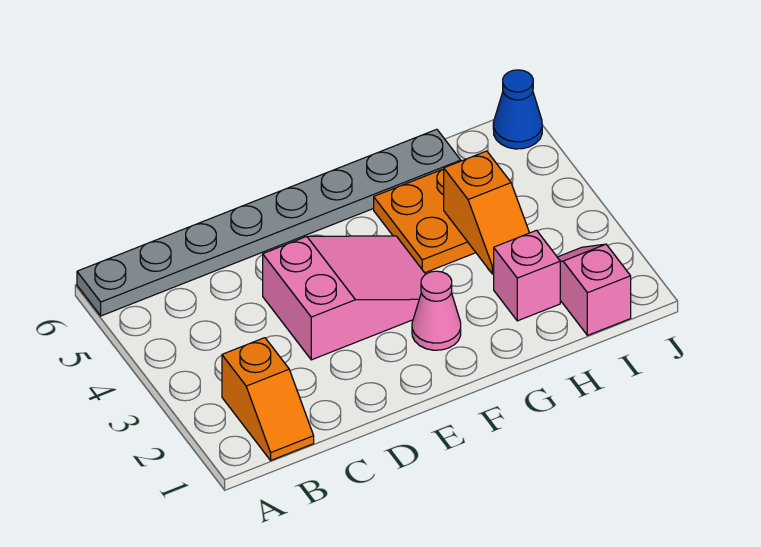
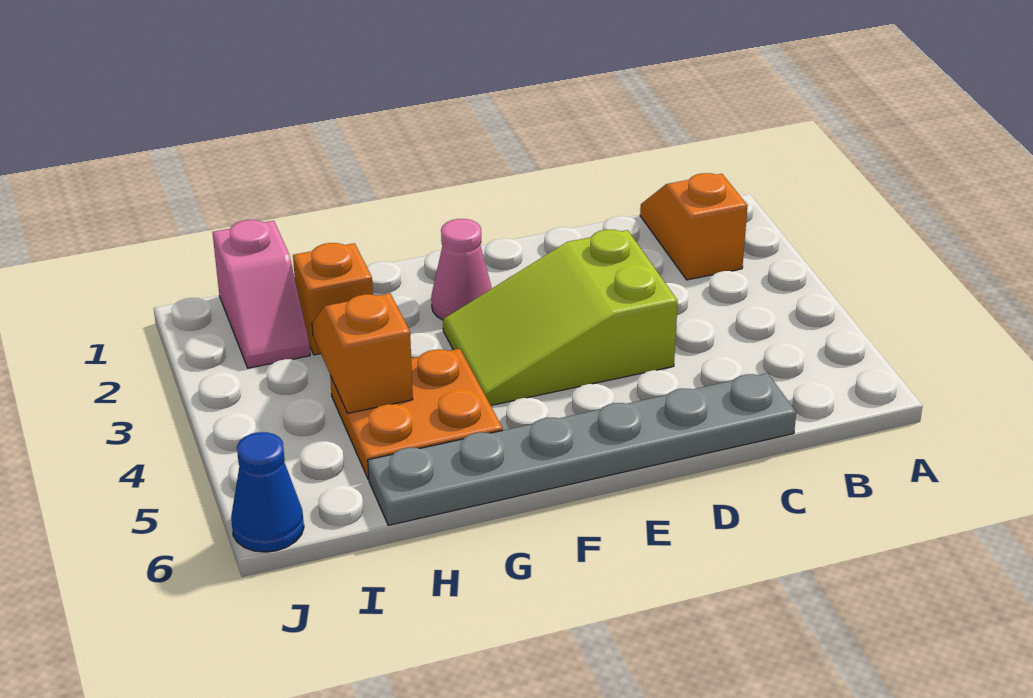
grey plate A6:H6 level 1 -> grey plate C6:H6 level 1
pink slope D3:F4 level 1 top D -> lime slope D3:F4 level 1 top D
pink brick H2 level 1 -> orange brick H2 level 1

